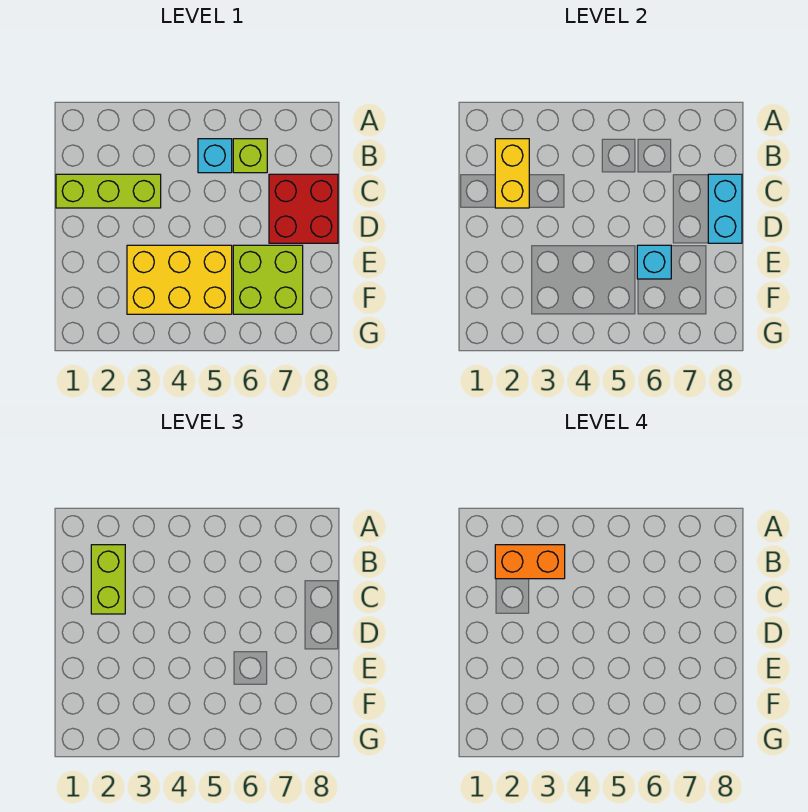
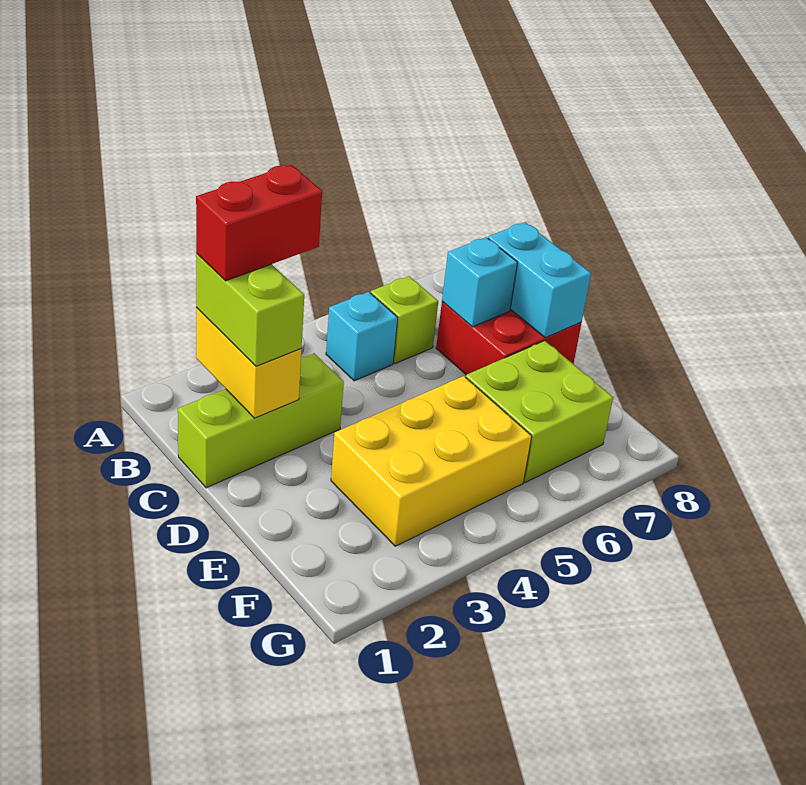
orange brick B2:B3 level 4 -> red brick B2:B3 level 4
cyan brick E6 level 2 -> cyan brick C7 level 2

